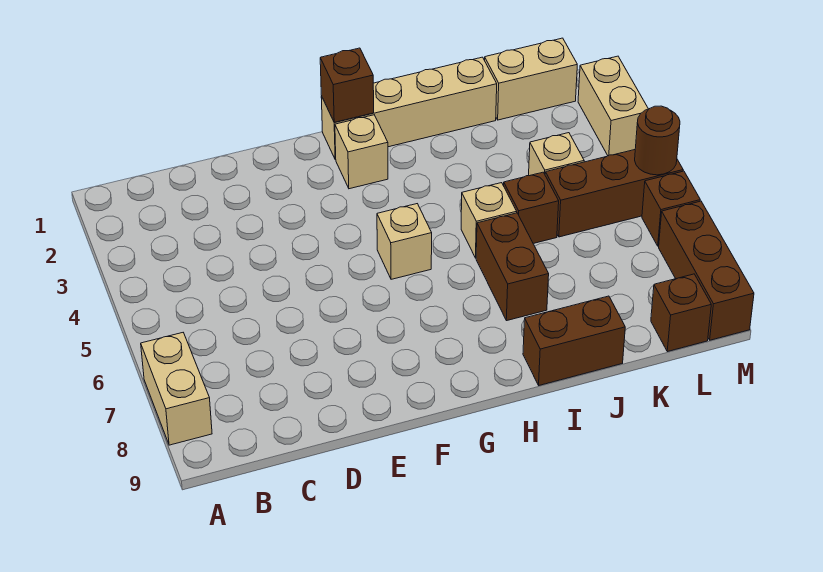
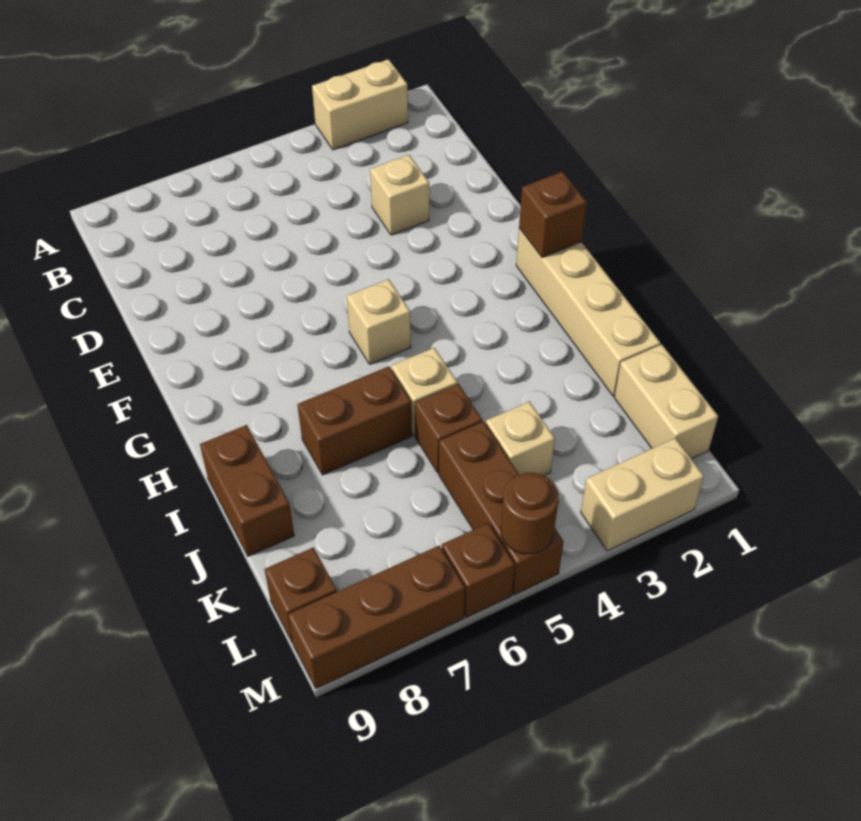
tan brick A7:A8 level 1 -> tan brick A2:A3 level 1
tan brick G2 level 1 -> tan brick D3 level 1

